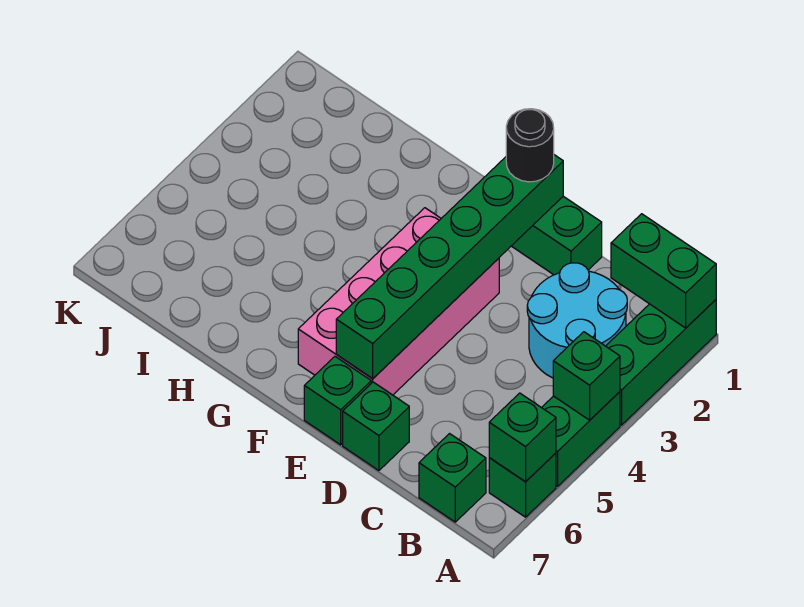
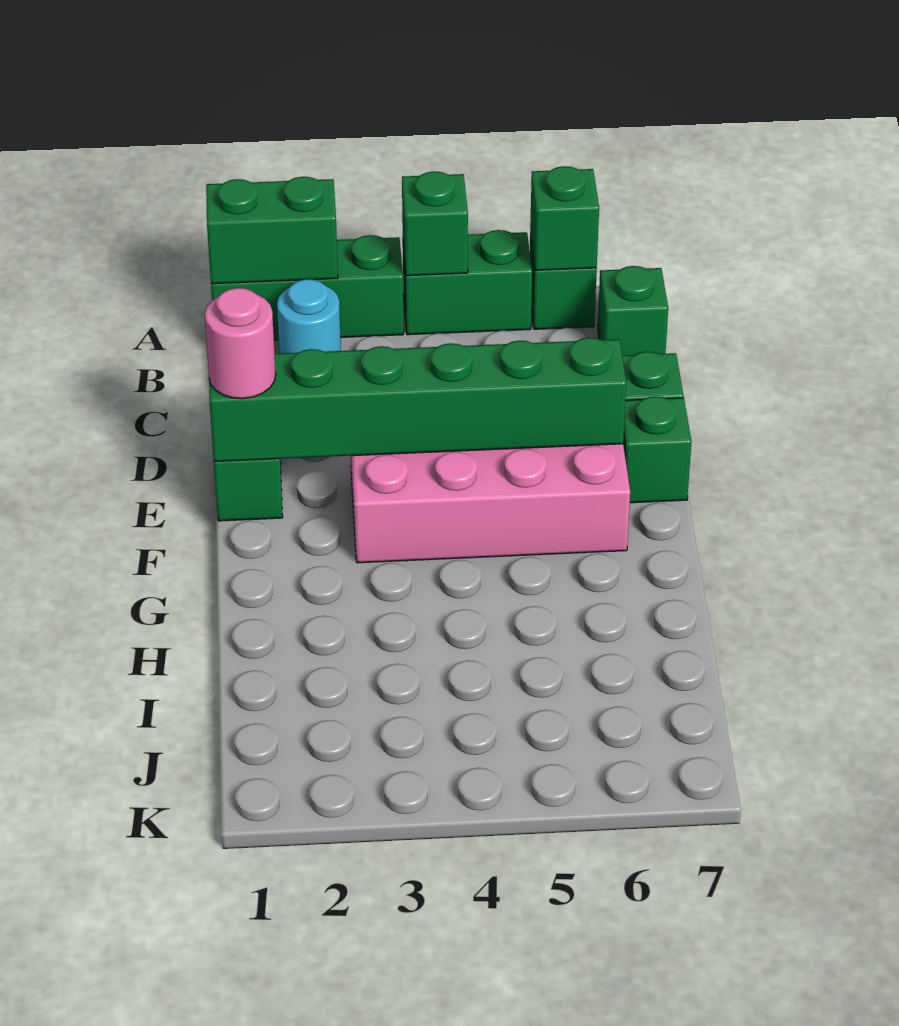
green brick A1:B1 level 2 -> green brick A1:A2 level 2
cyan round brick B2:C3 level 1 -> cyan round brick B2 level 1
black round brick E1 level 3 -> pink round brick E1 level 3

